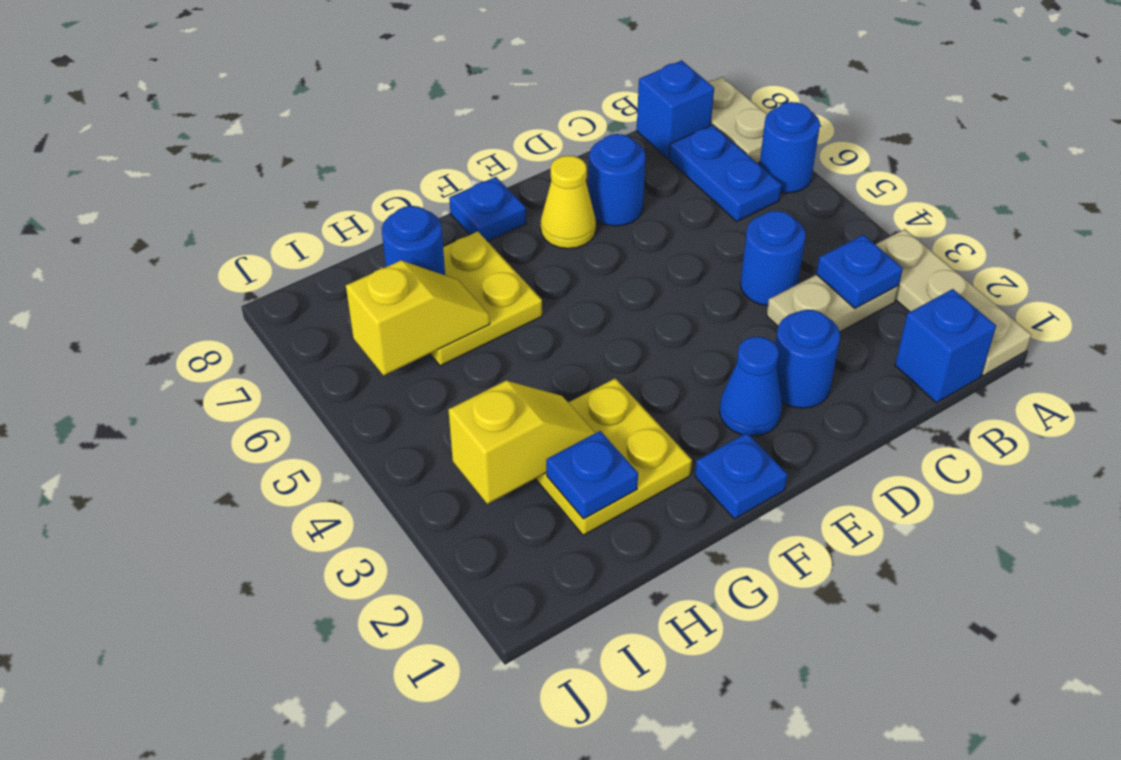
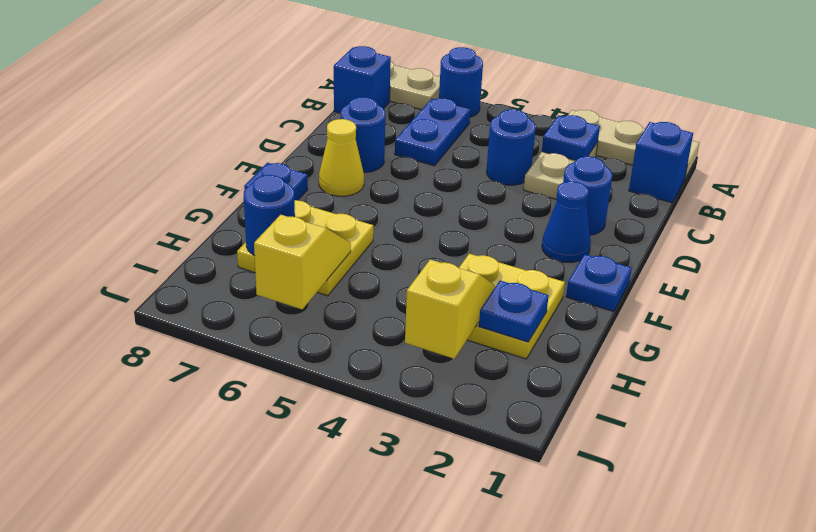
blue plate B6:B7 level 1 -> blue plate B6:C6 level 1

